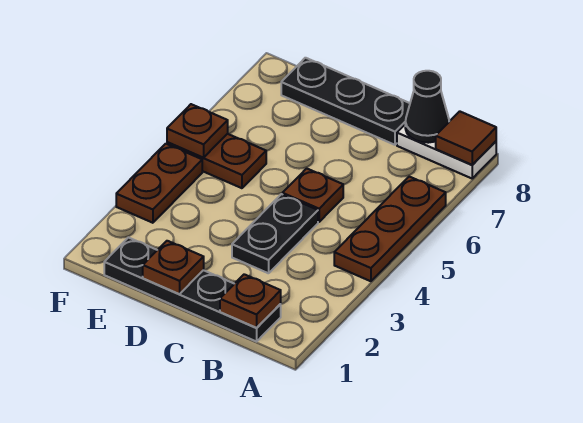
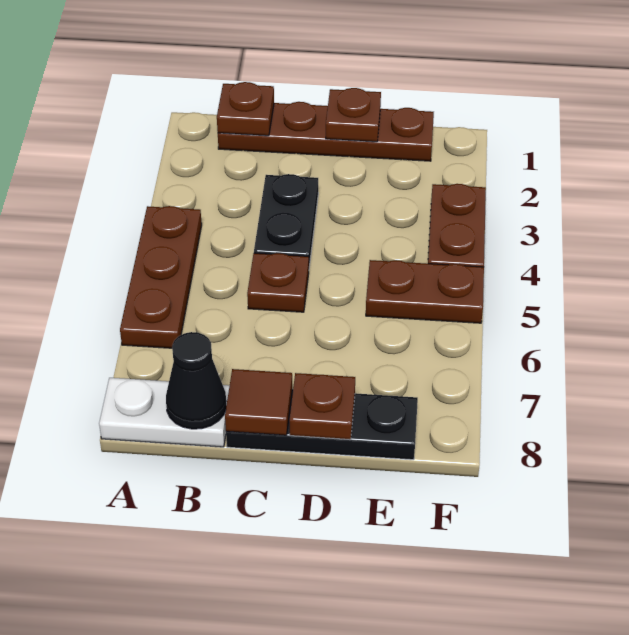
brown tile A8 level 2 -> brown tile C8 level 2
black plate B1:E1 level 1 -> brown plate B1:E1 level 1
brown plate F5 level 2 -> brown plate D8 level 2

